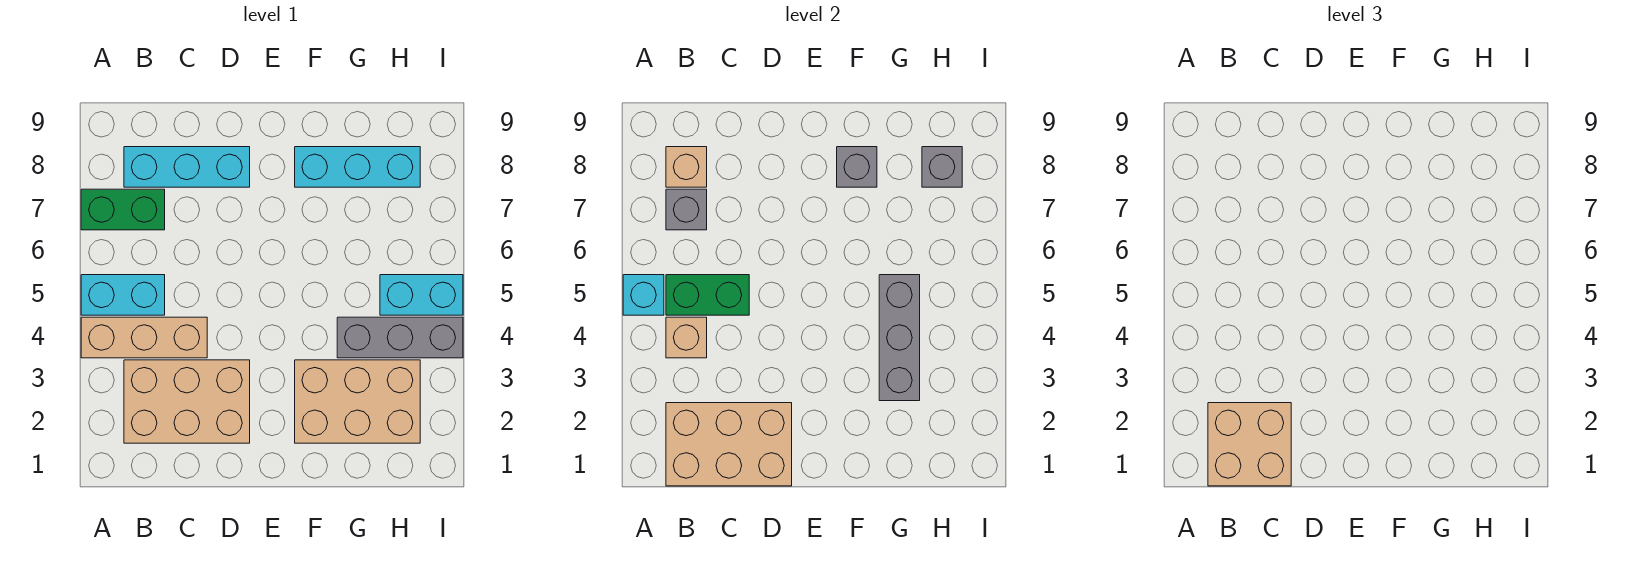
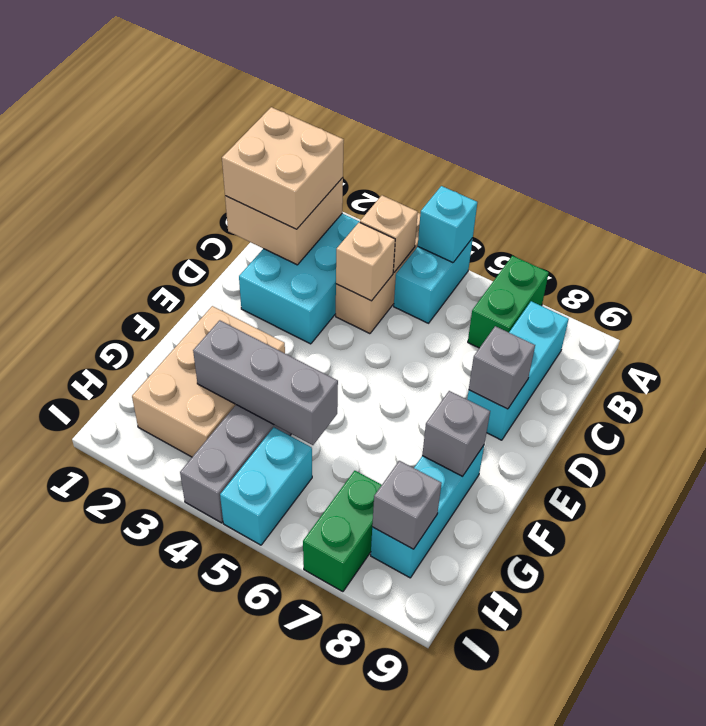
tan brick B1:D2 level 2 -> tan brick B1:C2 level 2
tan brick B2:D3 level 1 -> cyan brick B2:D3 level 1
green brick B5:C5 level 2 -> green brick H7:I7 level 1
grey brick B7 level 2 -> grey brick D8 level 2
tan brick B8 level 2 -> tan brick C4 level 2

